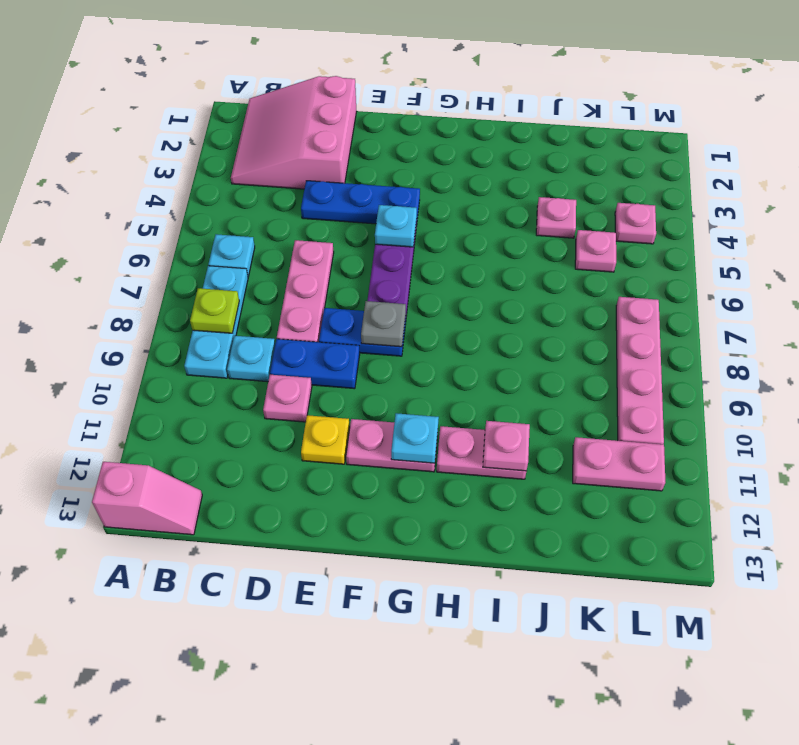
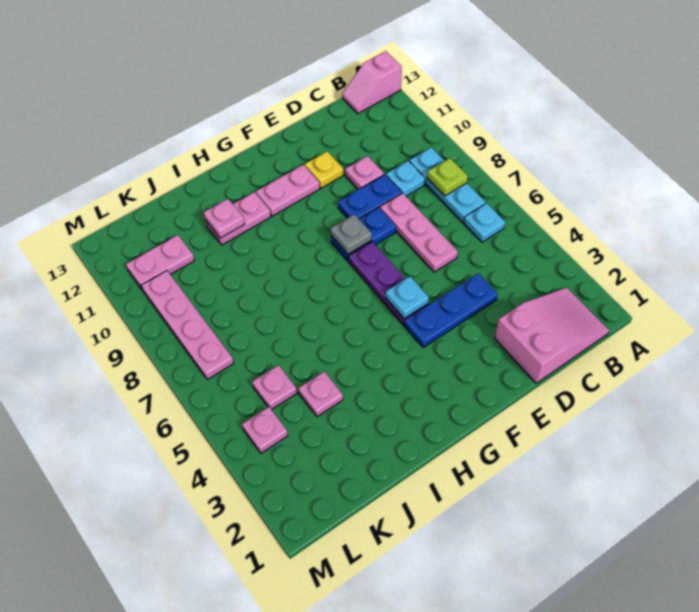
pink slope B1:D3 level 1 top D -> pink slope B1:D2 level 1 top D
cyan plate G11 level 2 -> none

